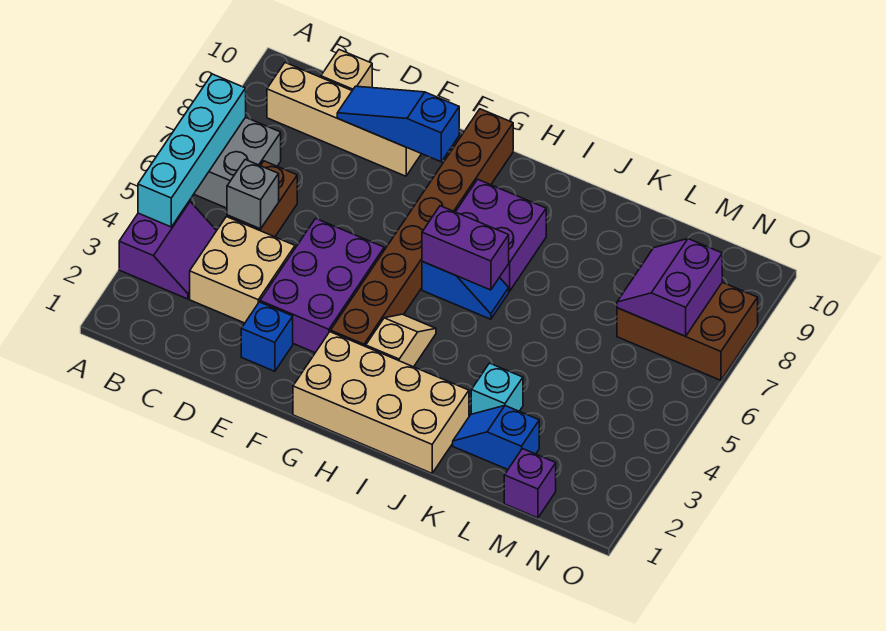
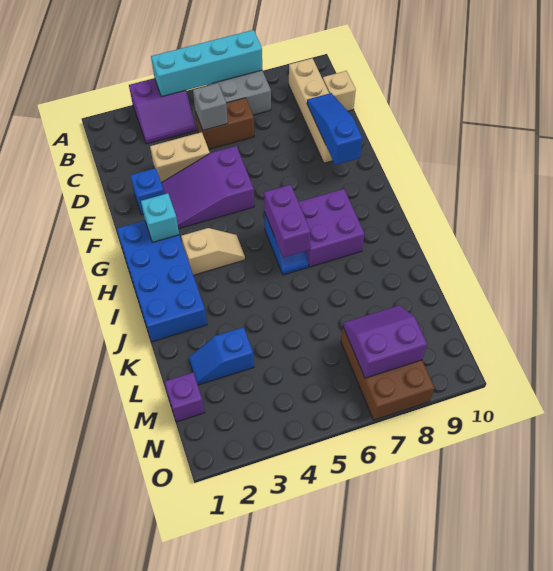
tan brick C3:D4 level 1 -> tan brick D3:D4 level 1
purple brick E3:F5 level 1 -> purple slope E3:F5 level 1 top 5
tan brick G1:J2 level 1 -> blue brick G1:J2 level 1
brown brick G3:G10 level 1 -> none
blue slope K2:L2 level 1 top L -> blue slope L2:L3 level 1 top 3
cyan brick K3 level 1 -> cyan brick G2 level 2

